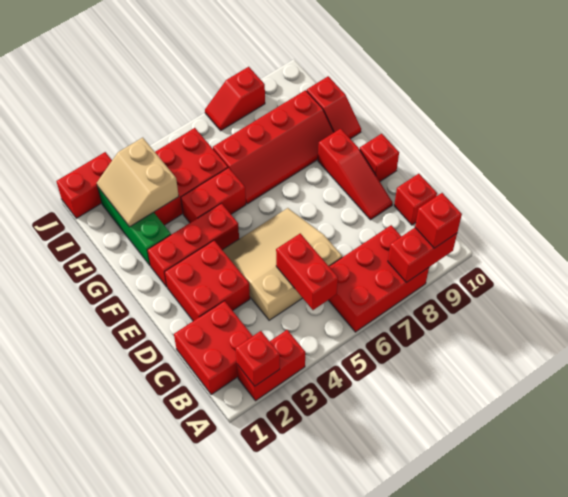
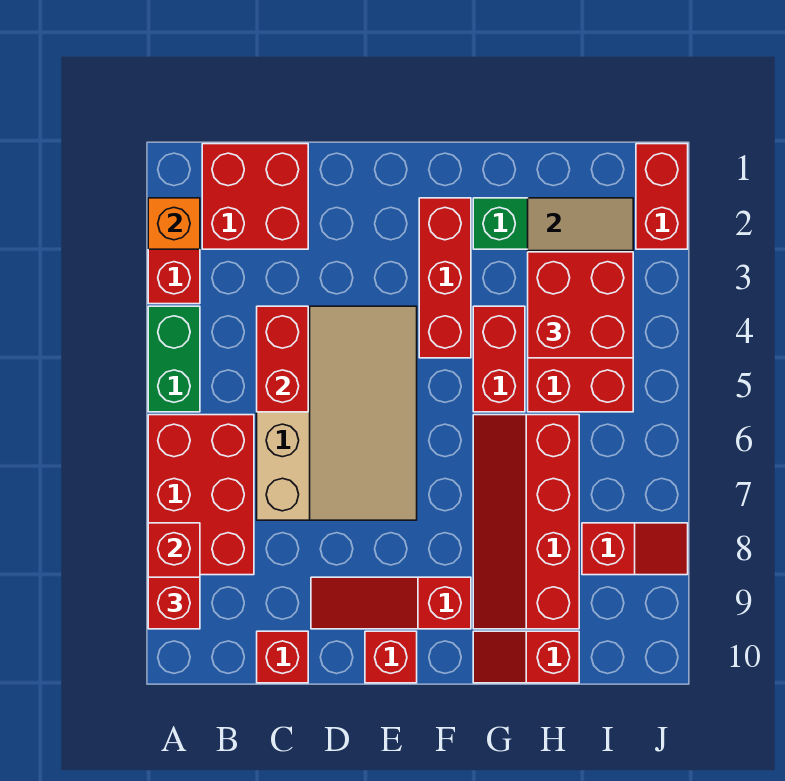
red brick A2 level 2 -> orange brick A2 level 2
none -> green brick A4:A5 level 1
red brick B5:C5 level 2 -> red brick C4:C5 level 2
tan slope C4:E6 level 1 top C -> tan slope C4:E7 level 1 top C
red brick D2:E3 level 1 -> red brick H3:I4 level 3
red slope J7:J8 level 1 top 8 -> red slope I8:J8 level 1 top I

